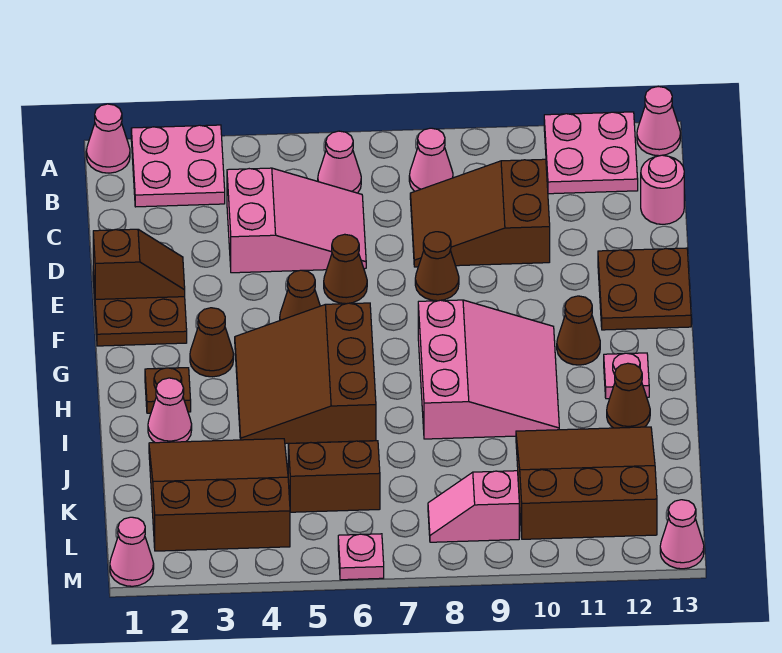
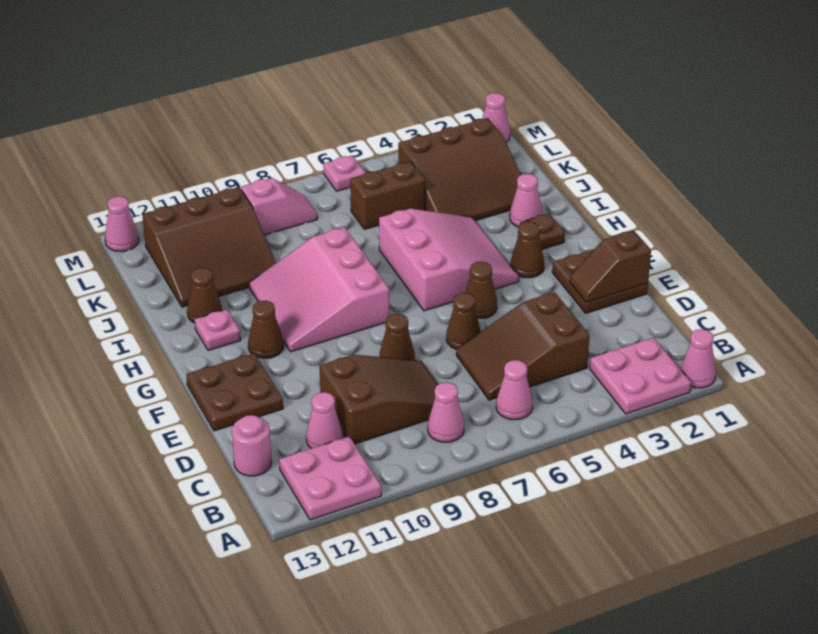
pink cone A13 level 1 -> pink cone C11 level 1
pink slope C4:D6 level 1 top 4 -> brown slope C4:D6 level 1 top 4
brown slope G4:I6 level 1 top 6 -> pink slope G4:I6 level 1 top 6

